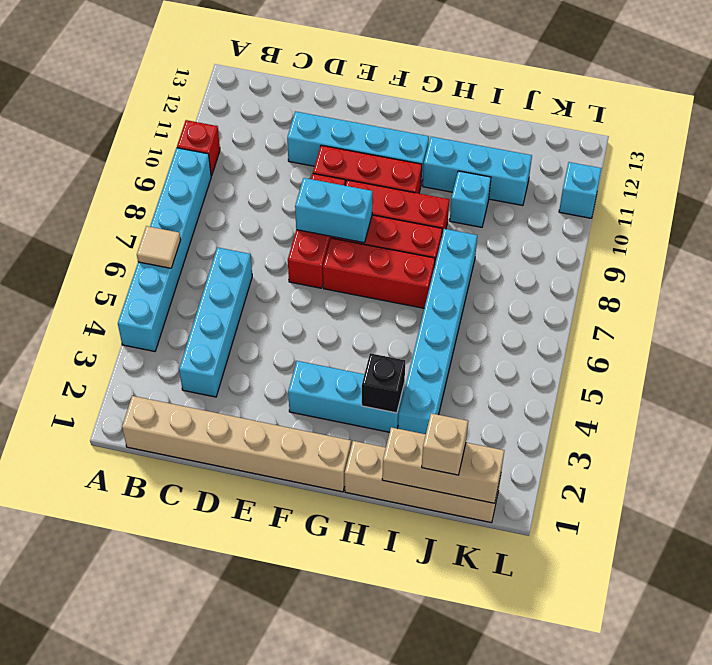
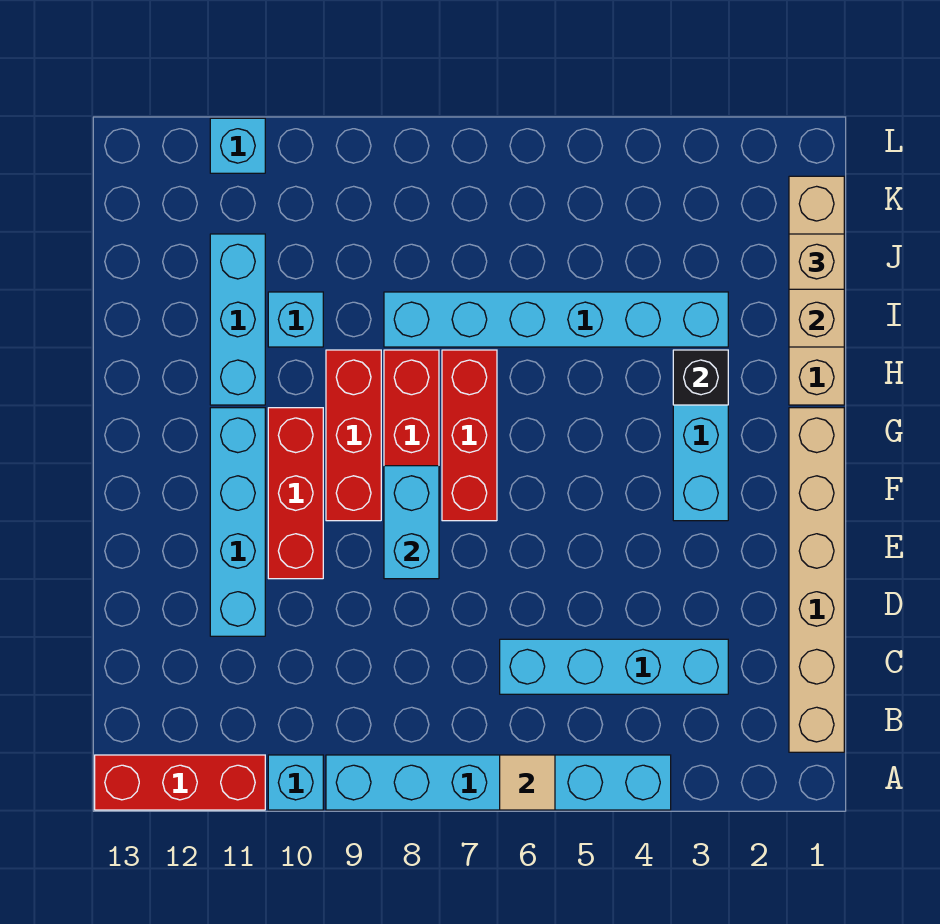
red brick A10 level 1 -> cyan brick A10 level 1
red brick E7:E9 level 1 -> red brick A11:A13 level 1

